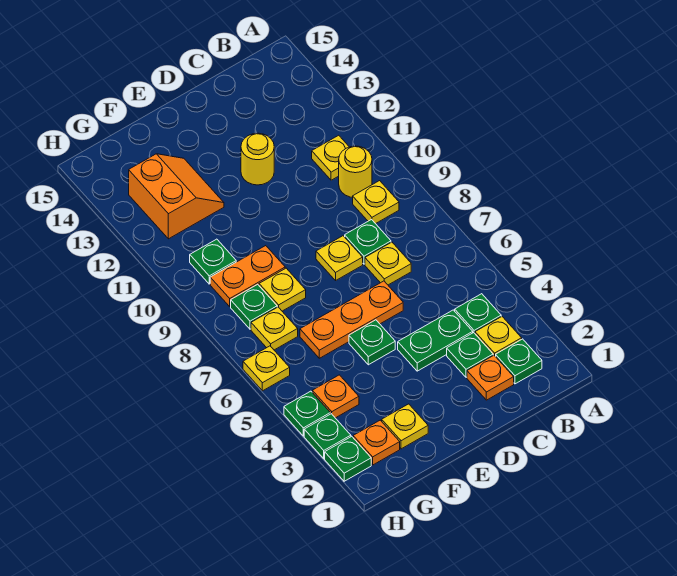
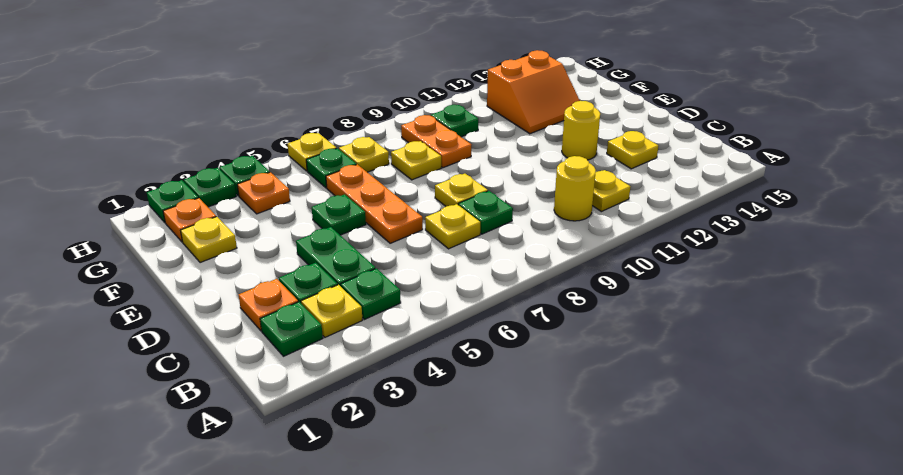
yellow plate B9 level 1 -> yellow plate C13 level 1
green plate G8 level 1 -> green plate G6 level 1

